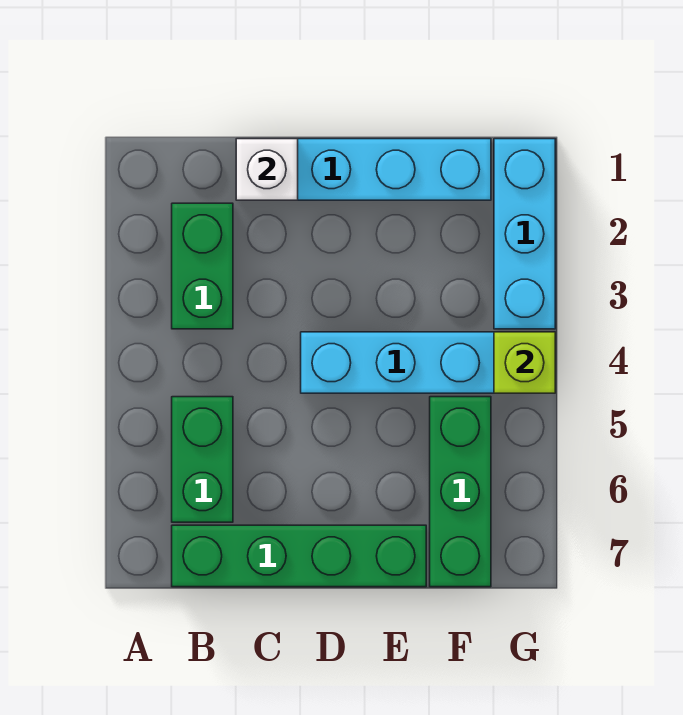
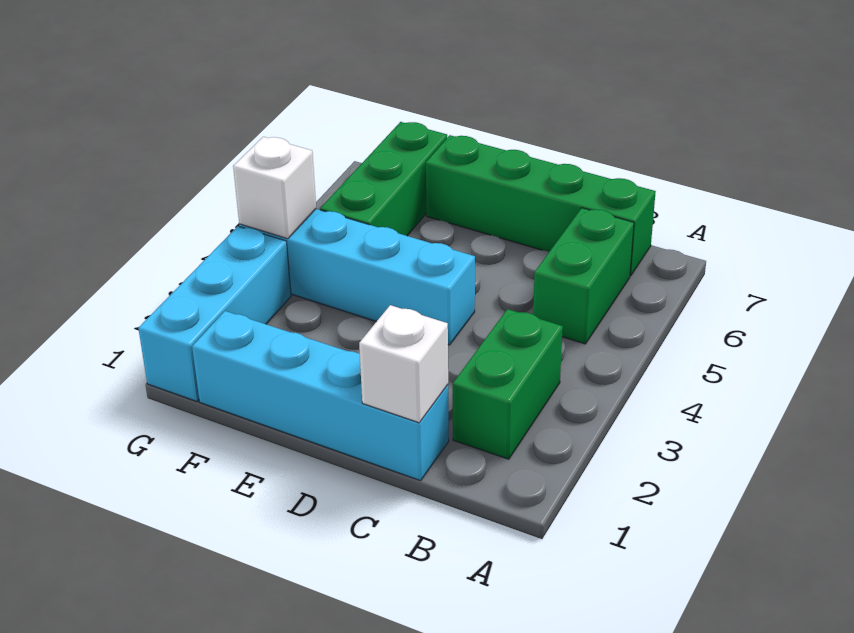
lime brick G4 level 2 -> white brick G4 level 2

